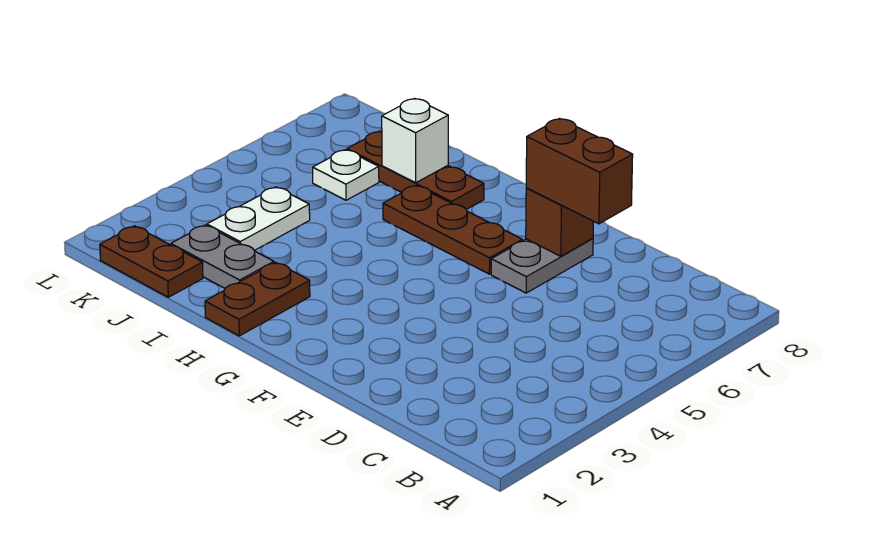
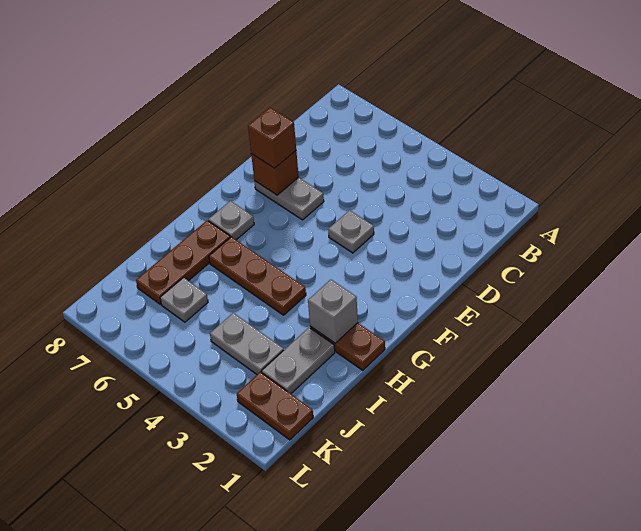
brown brick D7:E7 level 3 -> brown brick E7 level 3
none -> grey plate E4 level 1
brown plate F6:H6 level 1 -> brown plate H4:H6 level 1
none -> grey plate G7 level 1
none -> grey brick H2 level 2
white brick I7 level 2 -> none
brown plate J1:K1 level 1 -> brown plate K1:K2 level 1
white plate J3:J4 level 1 -> grey plate J3:J4 level 1
white plate J6 level 1 -> grey plate J6 level 1

